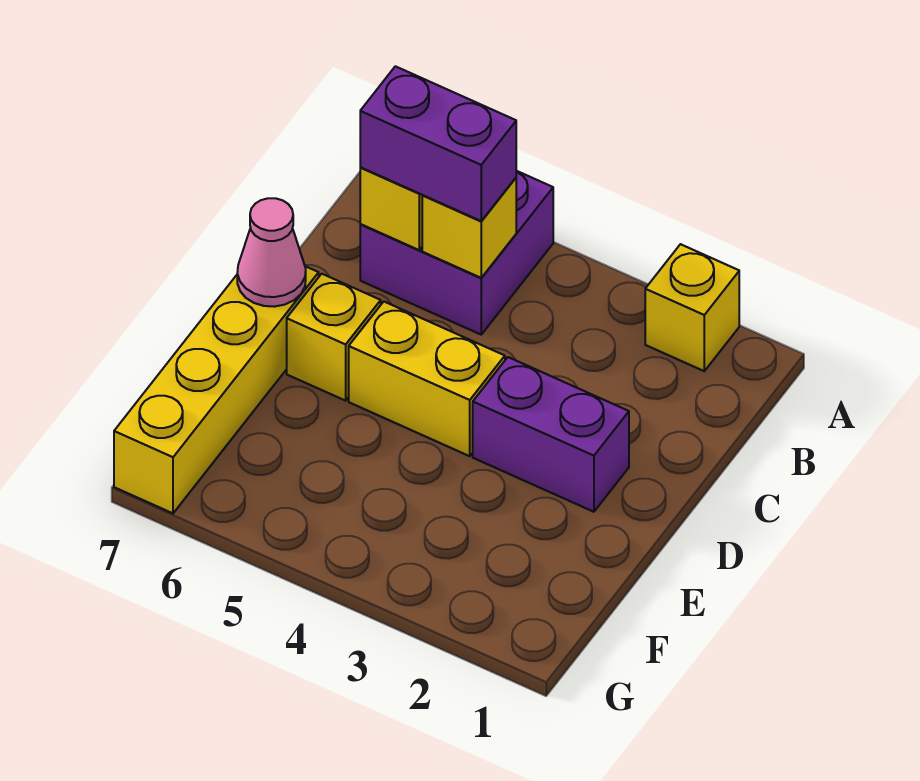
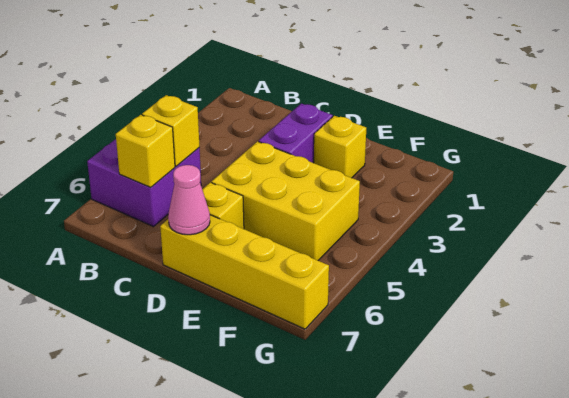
yellow brick A2 level 1 -> yellow brick E2 level 1
purple brick B5:B6 level 3 -> none
yellow brick D4:D5 level 1 -> yellow brick D4:F5 level 1

